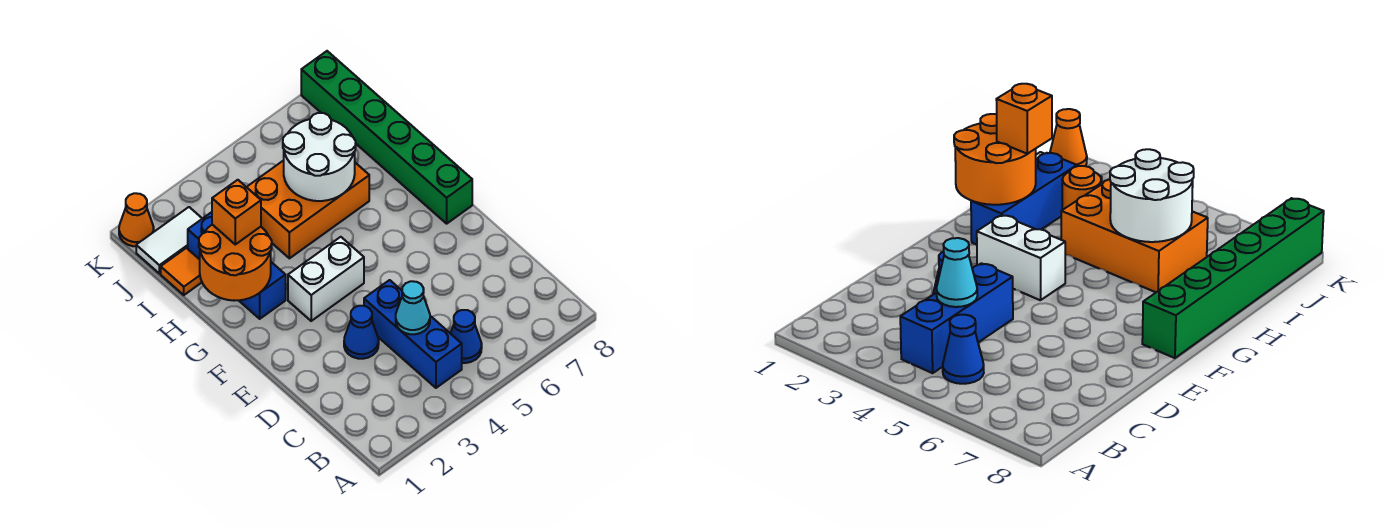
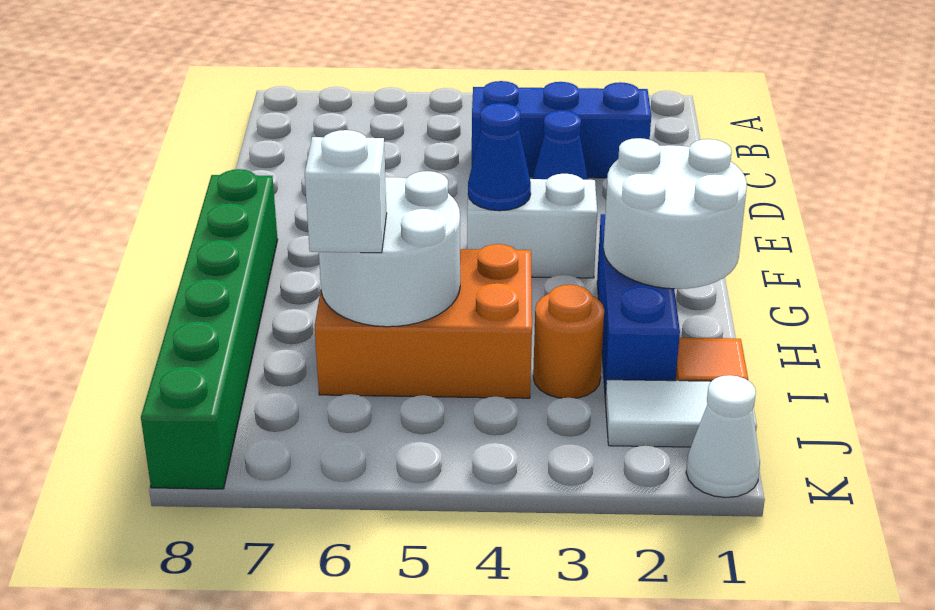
blue brick B4:D4 level 1 -> blue brick C2:C4 level 1
blue cone B5 level 1 -> blue cone F4 level 2
cyan cone C4 level 2 -> none
orange round brick G1:H2 level 2 -> white round brick G1:H2 level 2
orange brick H2 level 3 -> none
none -> white brick I6 level 3
orange cone K1 level 1 -> white cone K1 level 1

